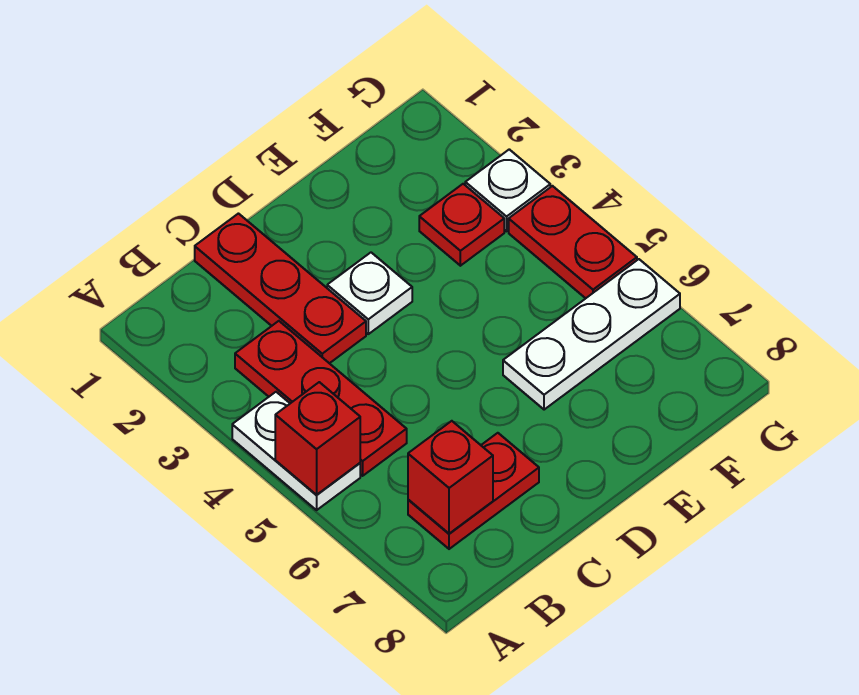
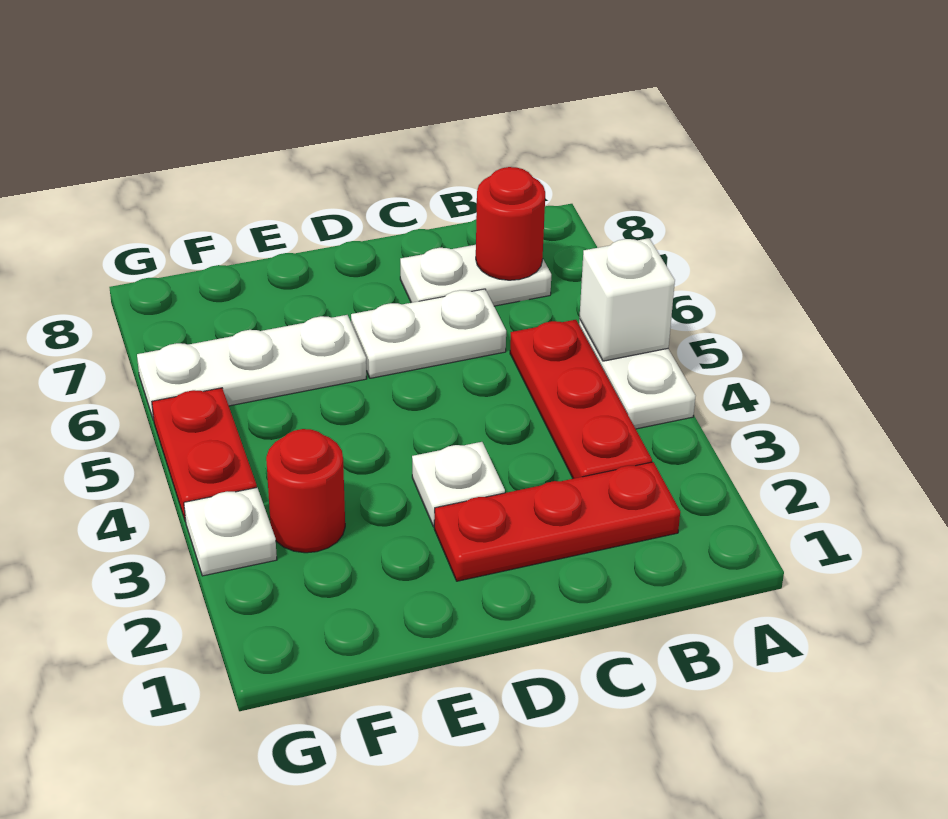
red brick A5 level 2 -> white brick A5 level 2
red plate B7:C7 level 1 -> white plate B7:C7 level 1
red brick B7 level 2 -> red round brick B7 level 2
red plate C1:C3 level 1 -> red plate B2:D2 level 1
none -> white plate C6:D6 level 1
red plate F3 level 1 -> red round brick F3 level 1

